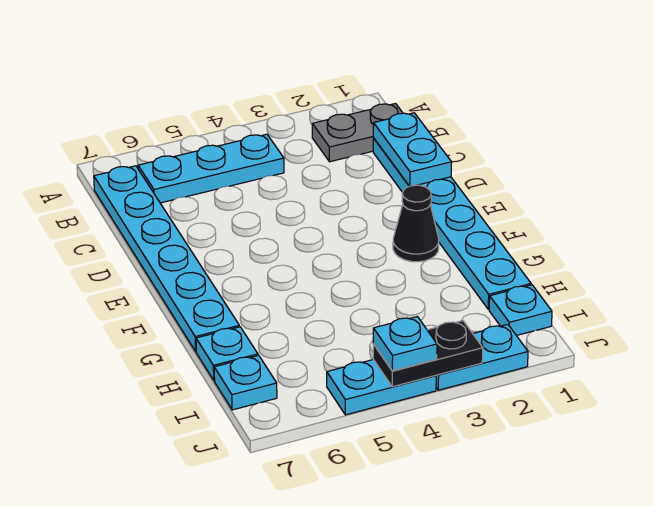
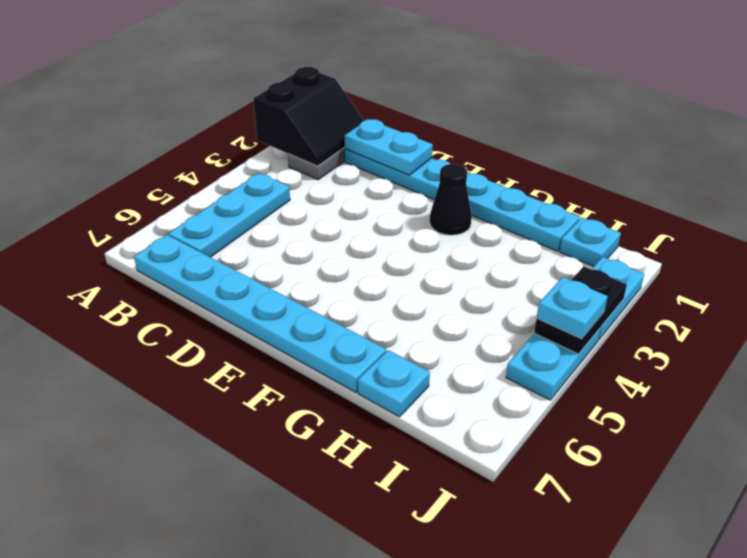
none -> black slope A1:B2 level 2 top A
cyan plate I7 level 1 -> none

